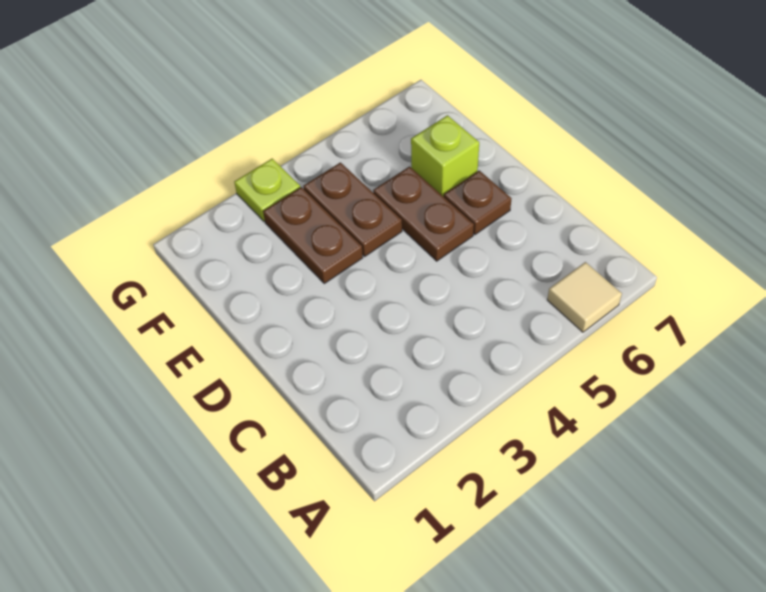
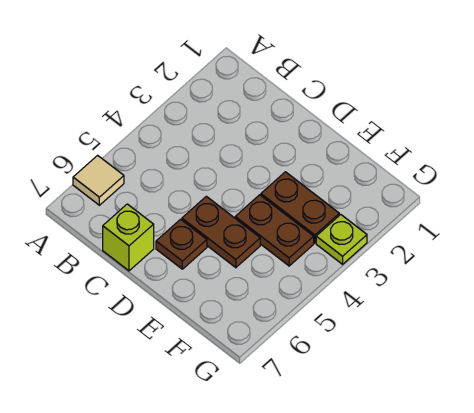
lime brick E6 level 1 -> lime brick C7 level 1

